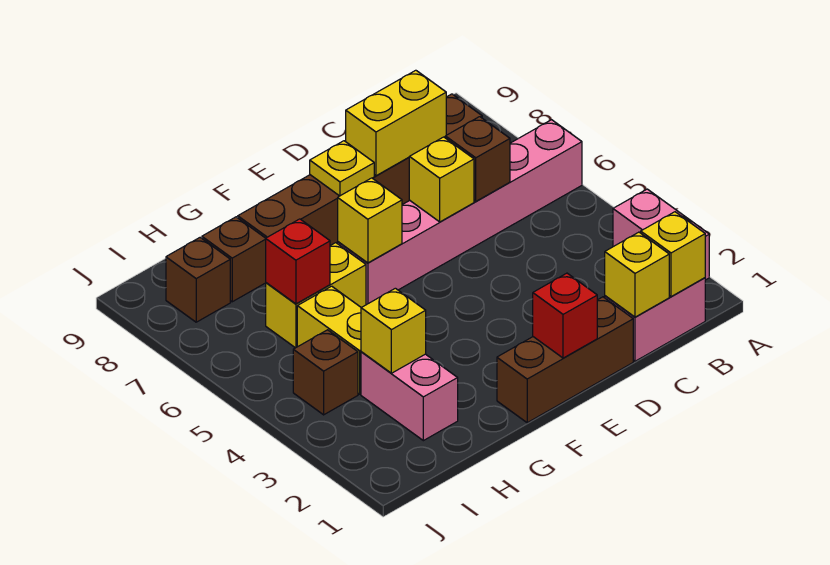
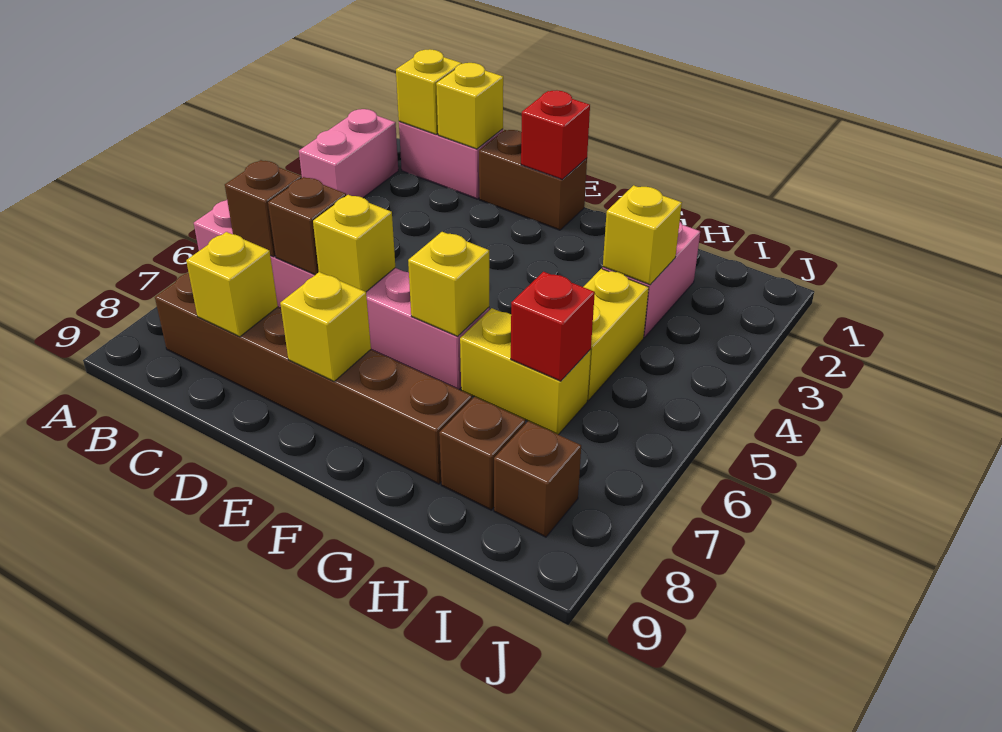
yellow brick C8:D8 level 2 -> yellow brick C8 level 2
brown brick D1:F1 level 1 -> brown brick D1:E1 level 1
yellow plate E8 level 2 -> yellow brick E8 level 2
brown brick I4 level 1 -> brown brick B6 level 2

